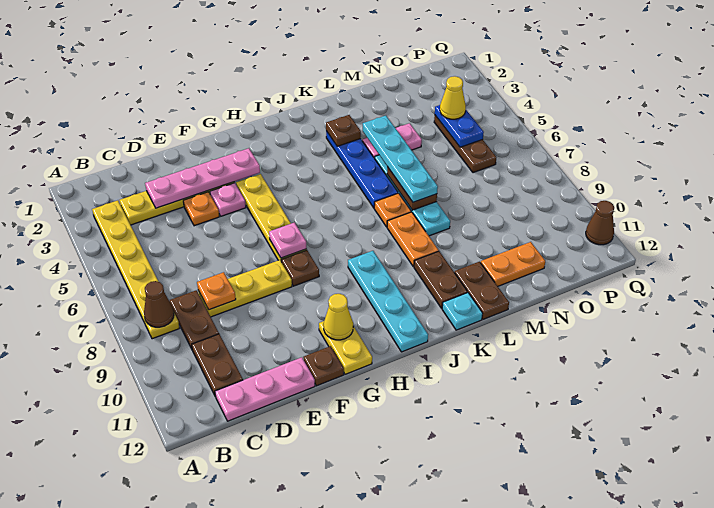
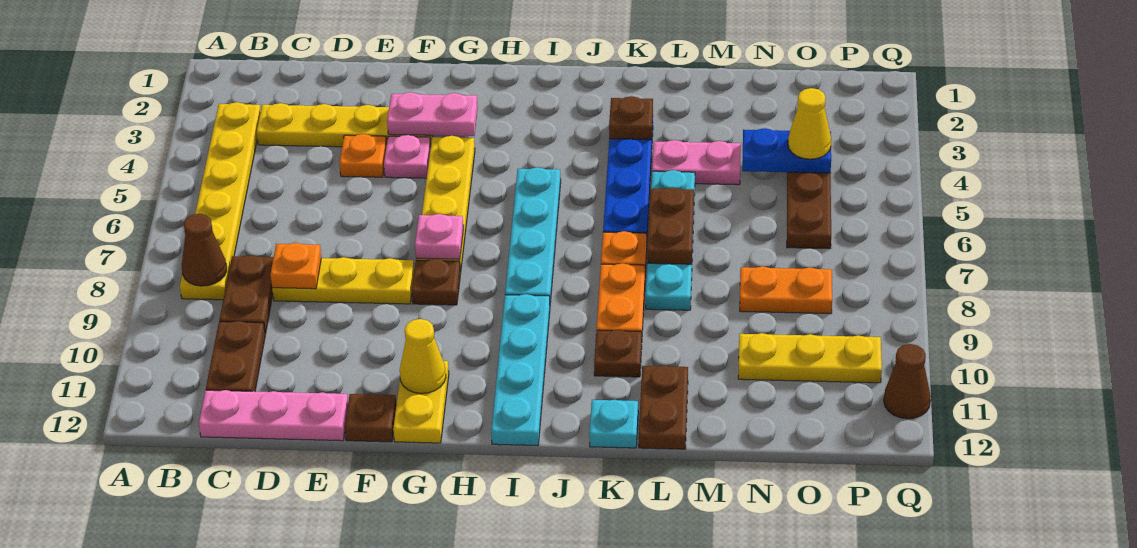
pink plate D3:G3 level 2 -> pink plate F3:G3 level 2
brown plate K10:K11 level 1 -> brown plate K10 level 1
cyan plate L4:L7 level 3 -> cyan plate I5:I8 level 1
orange plate M11:N11 level 1 -> orange plate N8:O8 level 1
none -> yellow plate N10:P10 level 1
blue plate O4:O5 level 2 -> blue plate N4:O4 level 2

